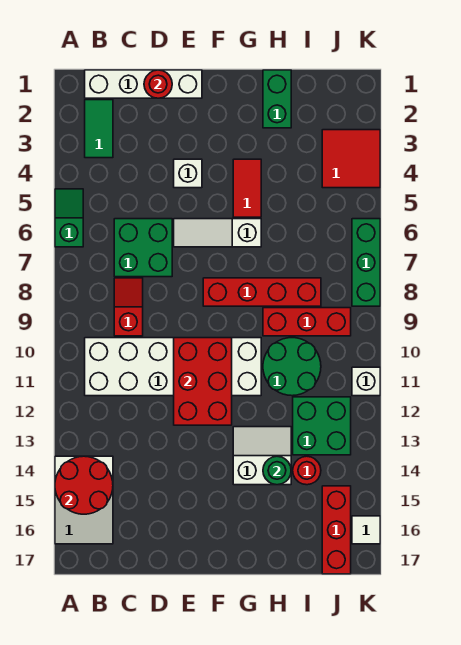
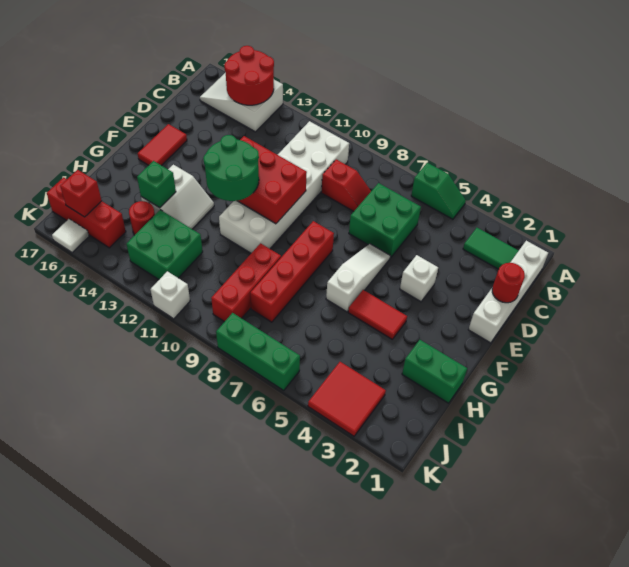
none -> red tile E16:F16 level 1
green round brick H10:I11 level 1 -> green round brick F11:G12 level 3
green round brick H14 level 2 -> green brick H14 level 2
none -> red brick J16 level 2

